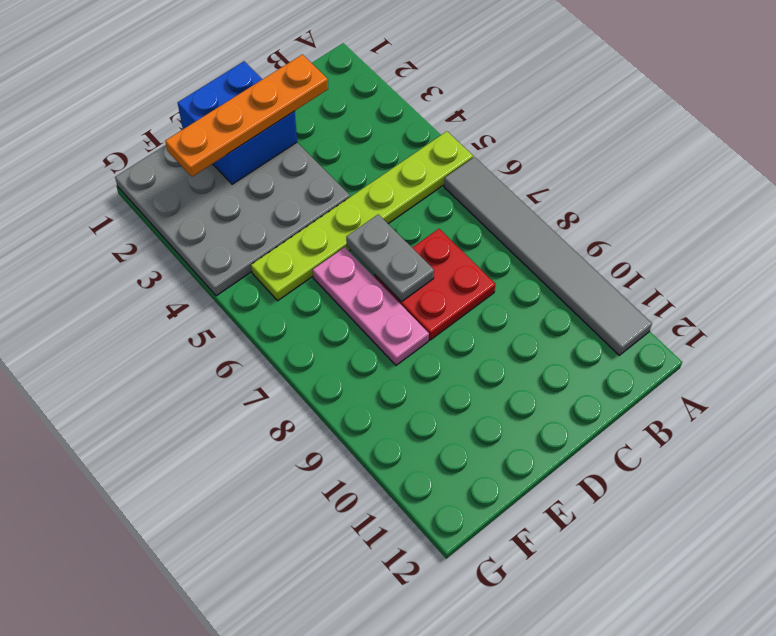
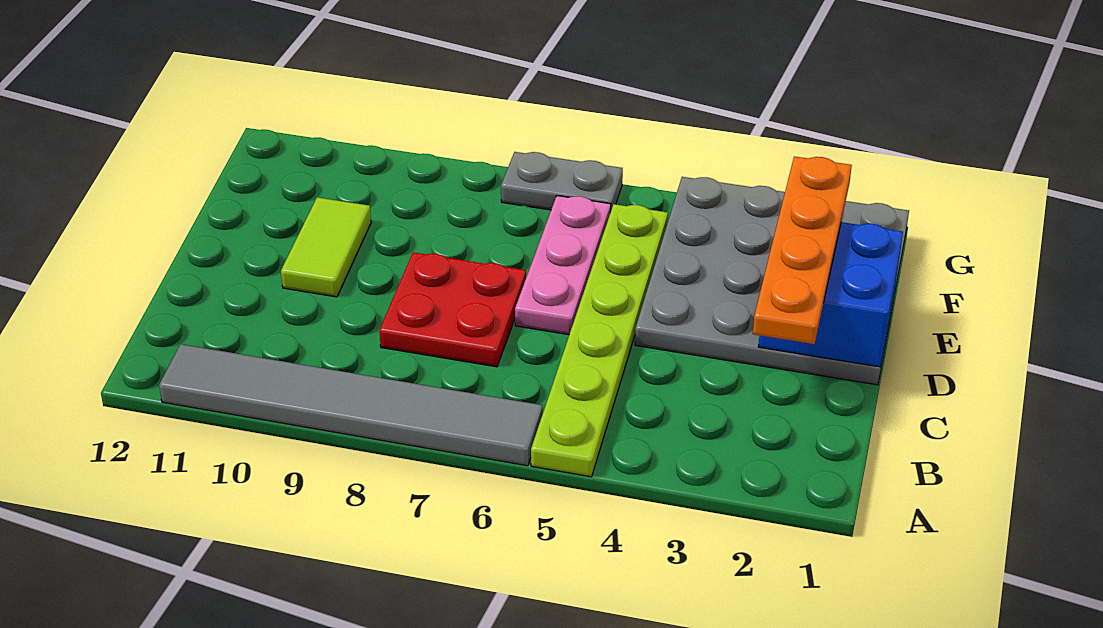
grey plate D6:D7 level 2 -> grey plate G6:G7 level 1
none -> lime tile D10:E10 level 1
pink plate E6:E8 level 1 -> pink plate D6:F6 level 1

